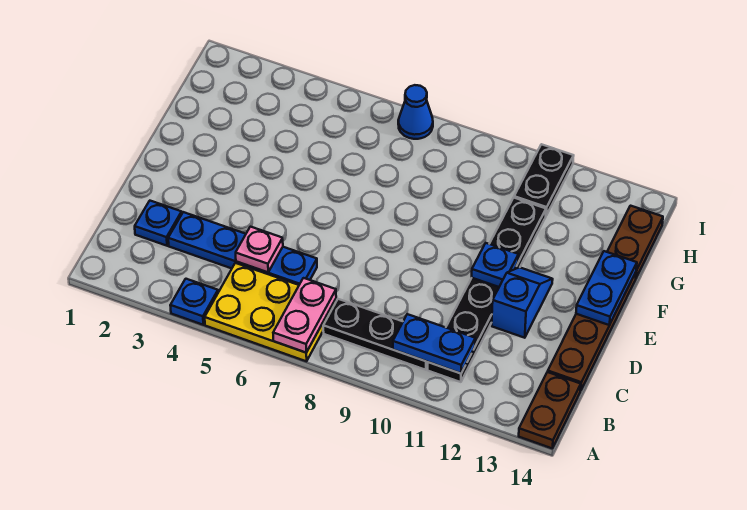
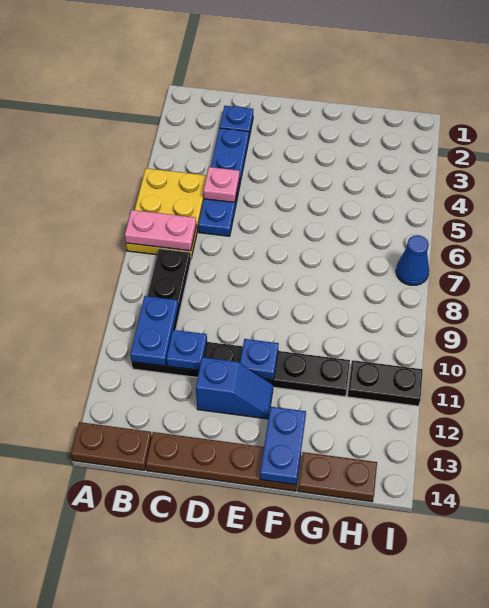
blue plate A4 level 1 -> blue plate C11 level 2
blue plate E14:F14 level 2 -> blue plate F13:F14 level 2

